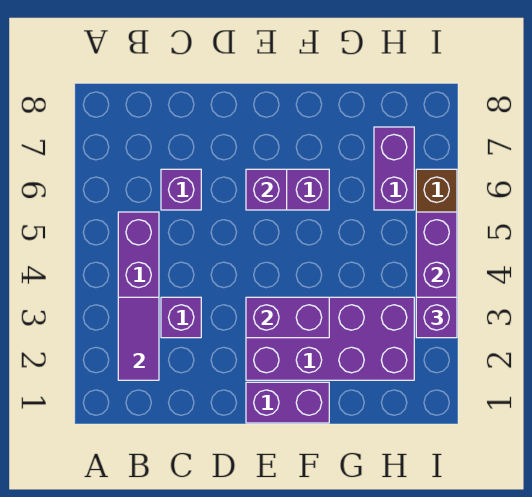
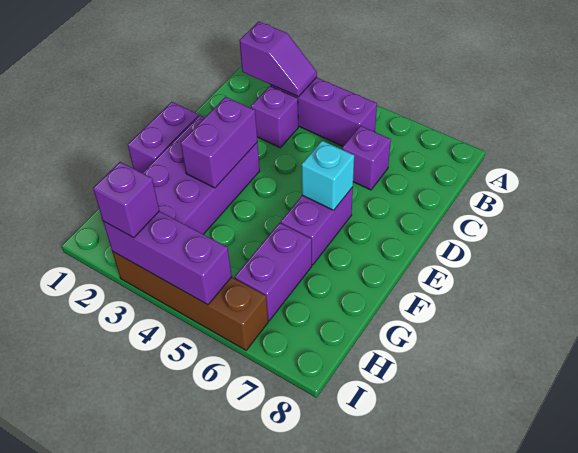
purple tile B2:B3 level 2 -> purple slope B2:B3 level 2 top 2
purple brick E6 level 2 -> cyan brick E6 level 2
purple brick H6:H7 level 1 -> purple brick G6:H6 level 1

